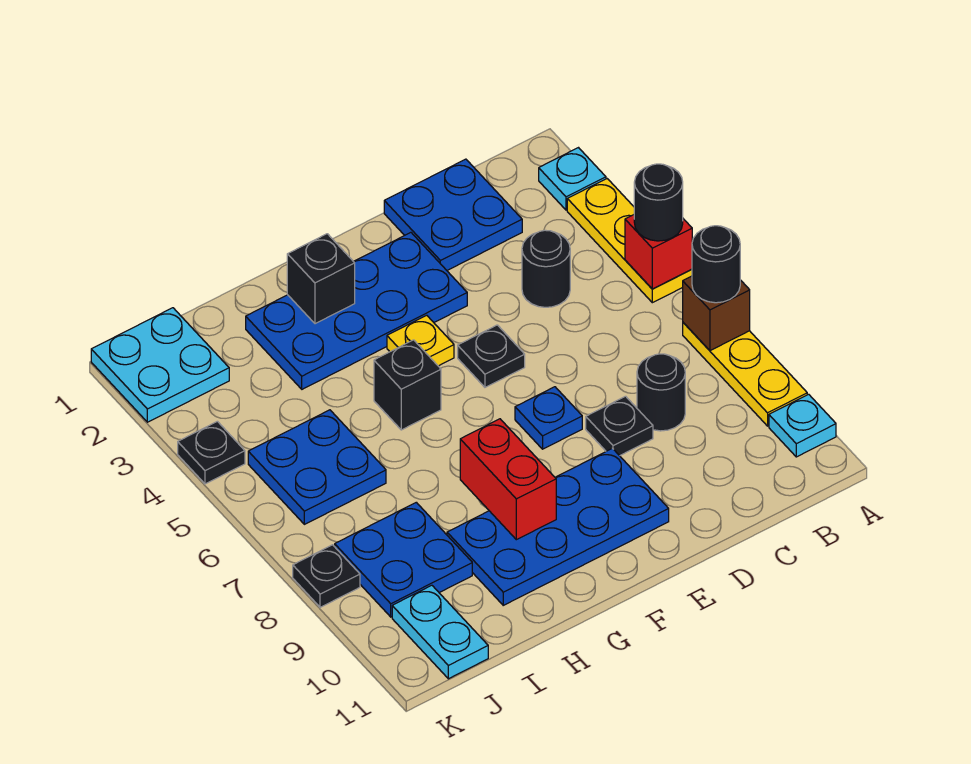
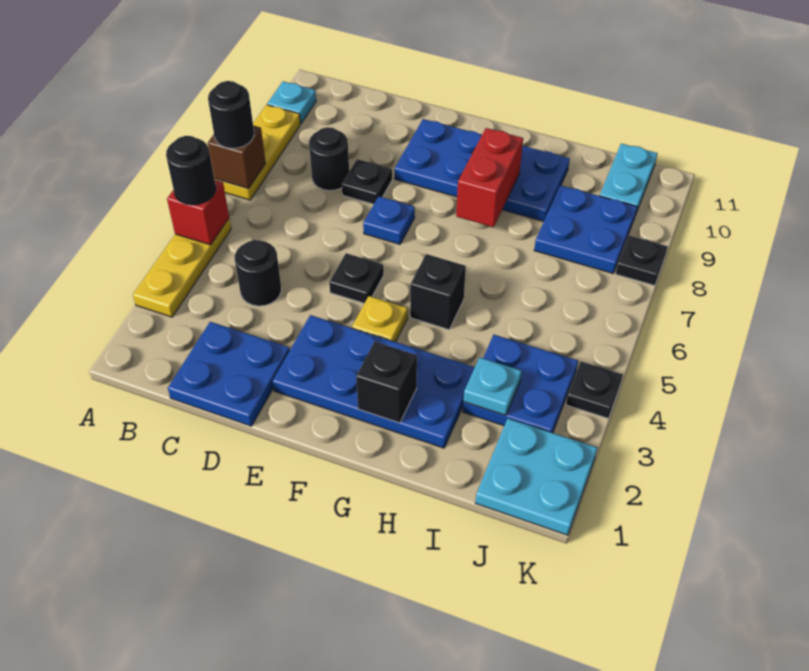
cyan plate A2 level 1 -> cyan plate I3 level 2
blue plate I5:J6 level 1 -> blue plate I3:J4 level 1

